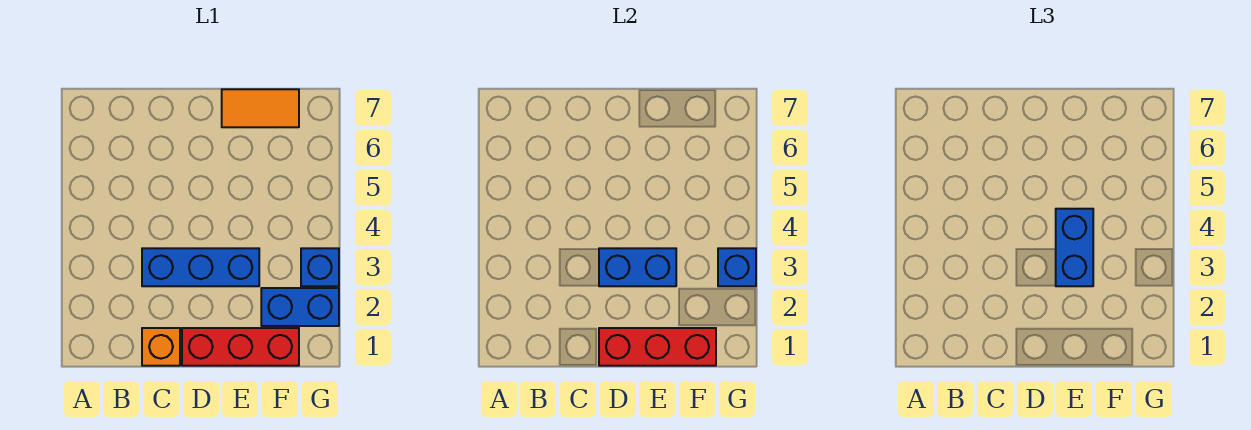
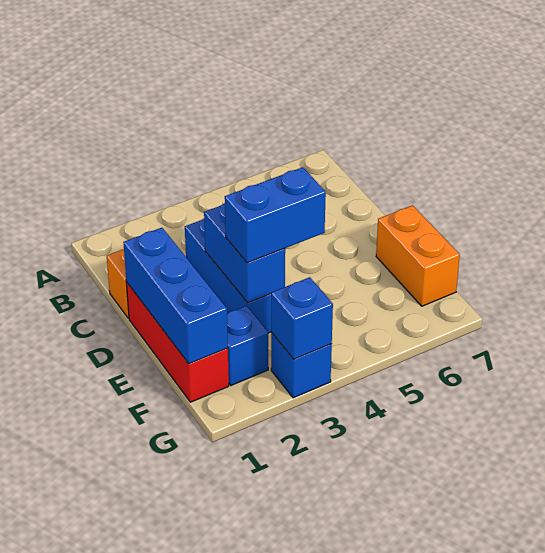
red brick D1:F1 level 2 -> blue brick D1:F1 level 2
orange tile E7:F7 level 1 -> orange brick E7:F7 level 1
blue brick F2:G2 level 1 -> blue brick F2 level 1

